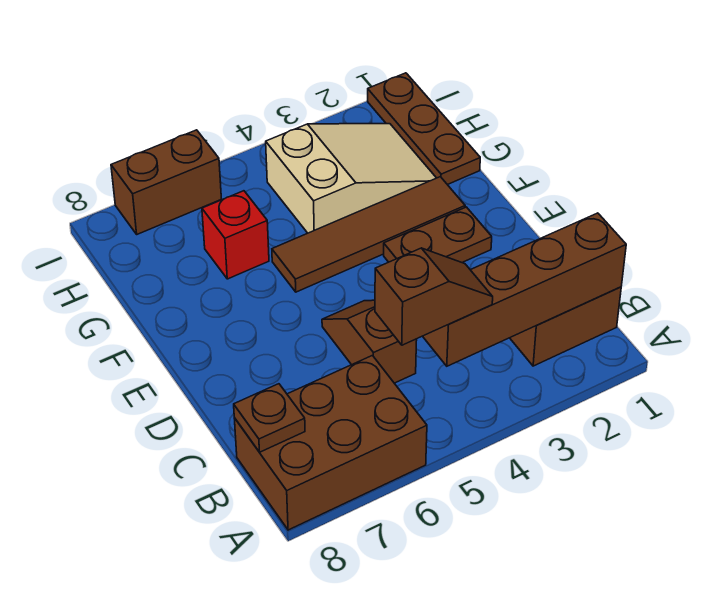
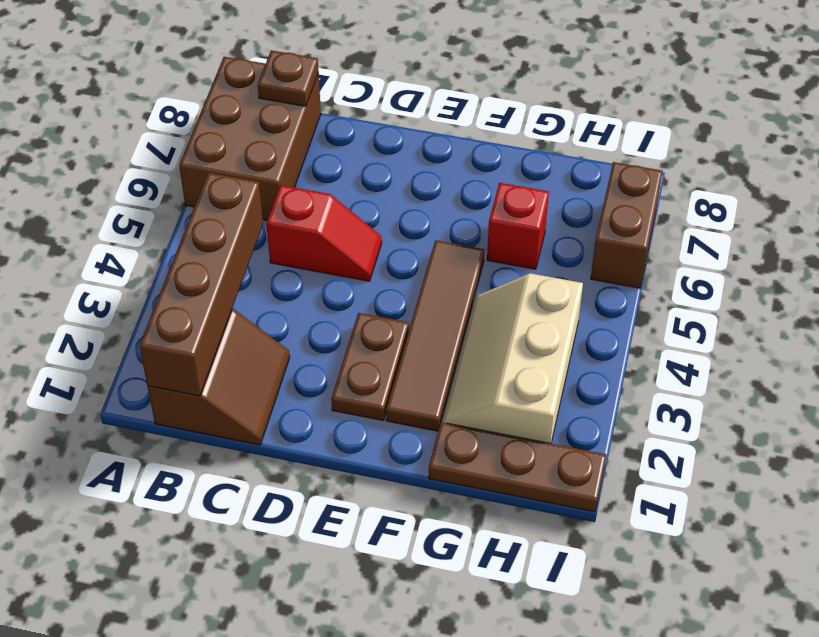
brown slope B4:B5 level 3 top 5 -> none
brown slope C5:D5 level 1 top C -> red slope C5:D5 level 1 top C
tan slope G2:H4 level 1 top 4 -> tan slope G2:H4 level 1 top H

